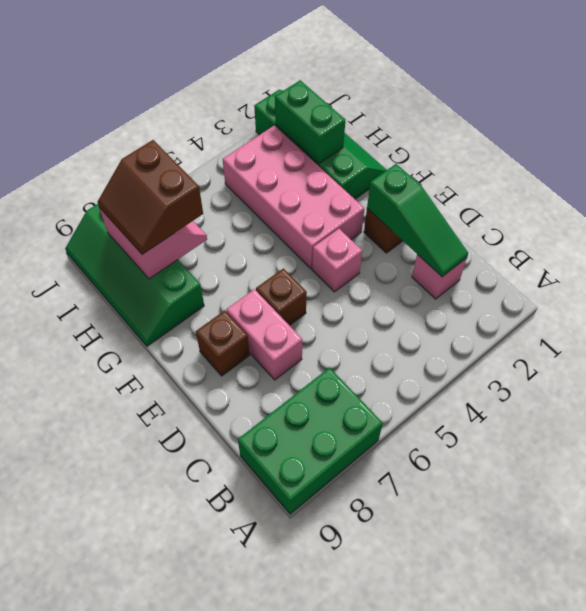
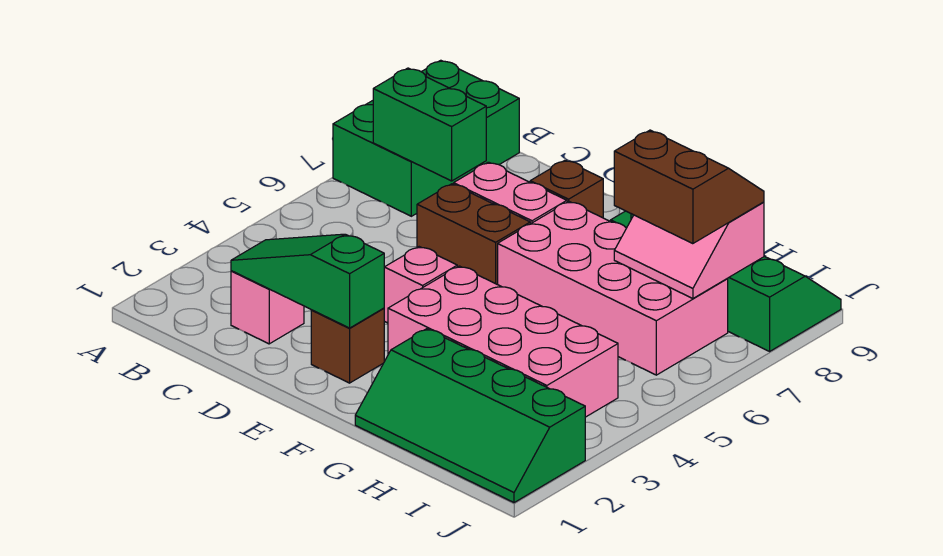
brown brick E6 level 1 -> brown brick D6:E6 level 1
none -> pink brick F6:I7 level 1
green brick H2:I2 level 2 -> green brick B7:C7 level 2

